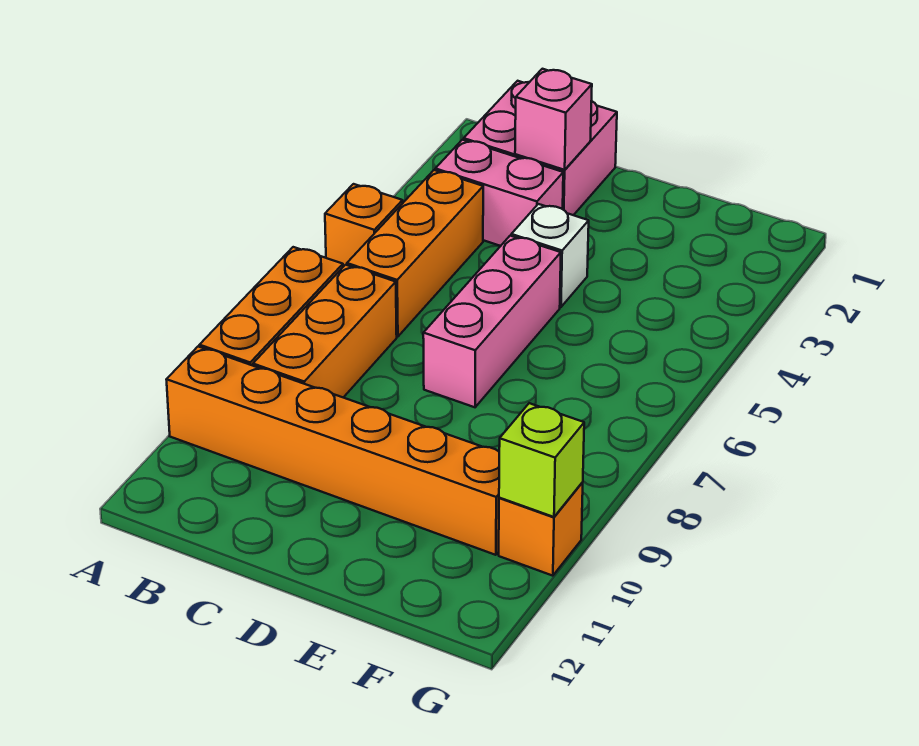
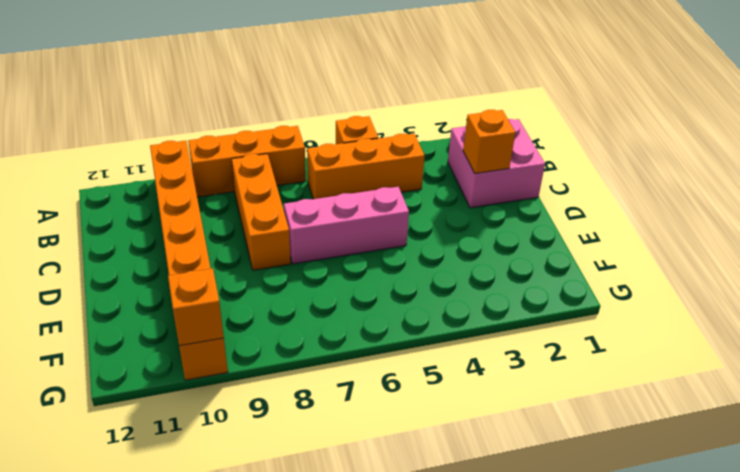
pink brick B3:C3 level 1 -> none
orange brick B7:B9 level 1 -> orange brick B8:D8 level 1
pink brick C2 level 2 -> orange brick C2 level 2
white brick D4 level 1 -> none
lime brick G10 level 2 -> orange brick G10 level 2

